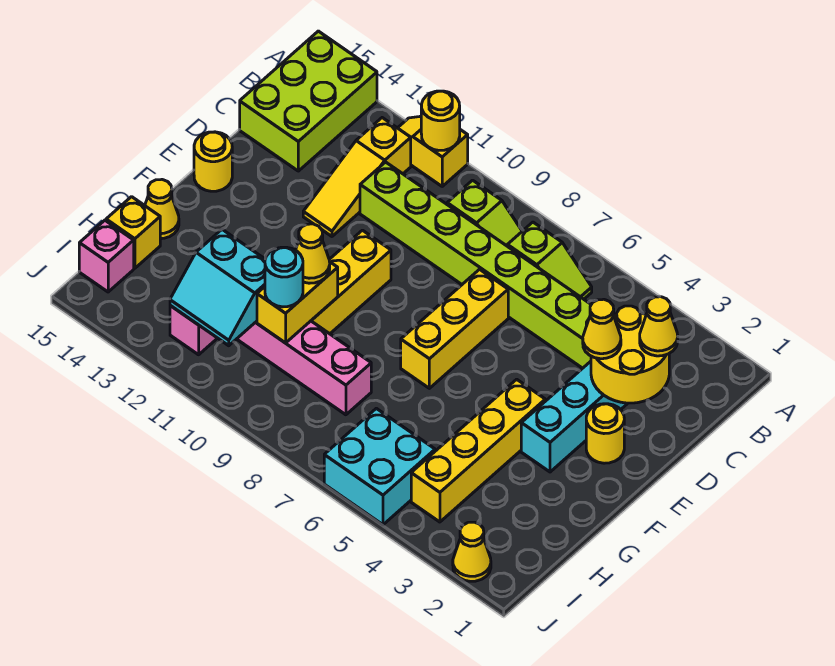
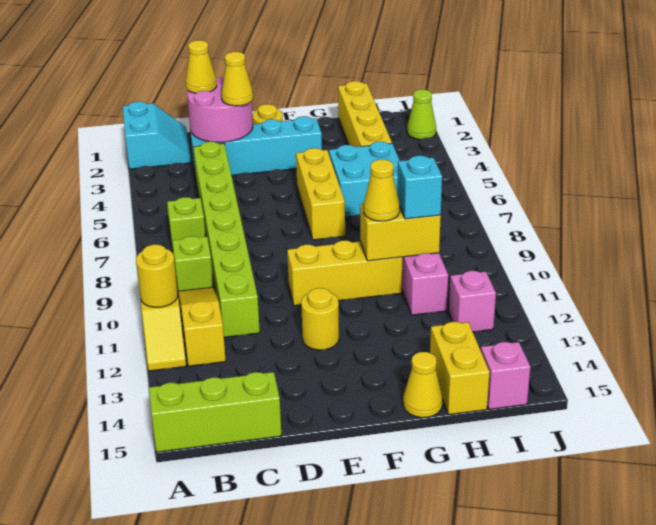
lime brick A14:C15 level 1 -> lime brick A15:C15 level 1
yellow slope B12:D12 level 1 top B -> yellow slope B10:B12 level 1 top 12
yellow round brick C2:D3 level 2 -> pink round brick C2:D3 level 2
yellow brick D7:F7 level 1 -> yellow brick F5:F7 level 1
yellow round brick E15 level 1 -> yellow round brick E12 level 1
yellow brick F4:I4 level 1 -> yellow brick H1:H4 level 1
cyan round brick H10 level 3 -> cyan brick H10 level 3
cyan slope H11:I12 level 2 top H -> cyan slope A1:B2 level 1 top A
yellow brick H15 level 1 -> yellow brick H14:H15 level 1
cyan brick I5:J6 level 1 -> cyan brick G5:H6 level 1
yellow cone J2 level 1 -> lime cone J2 level 1

